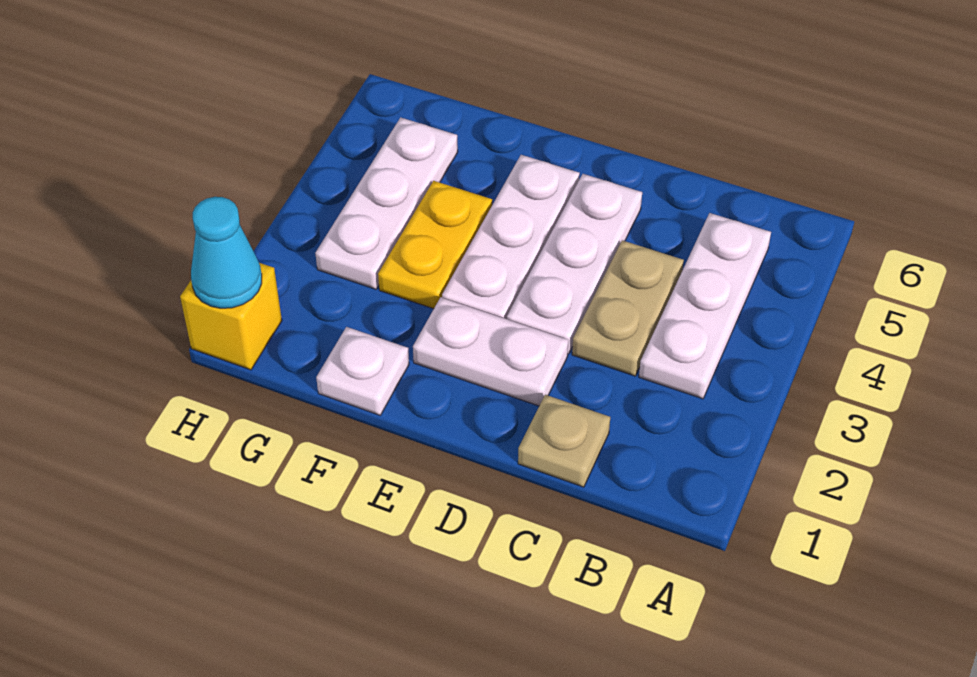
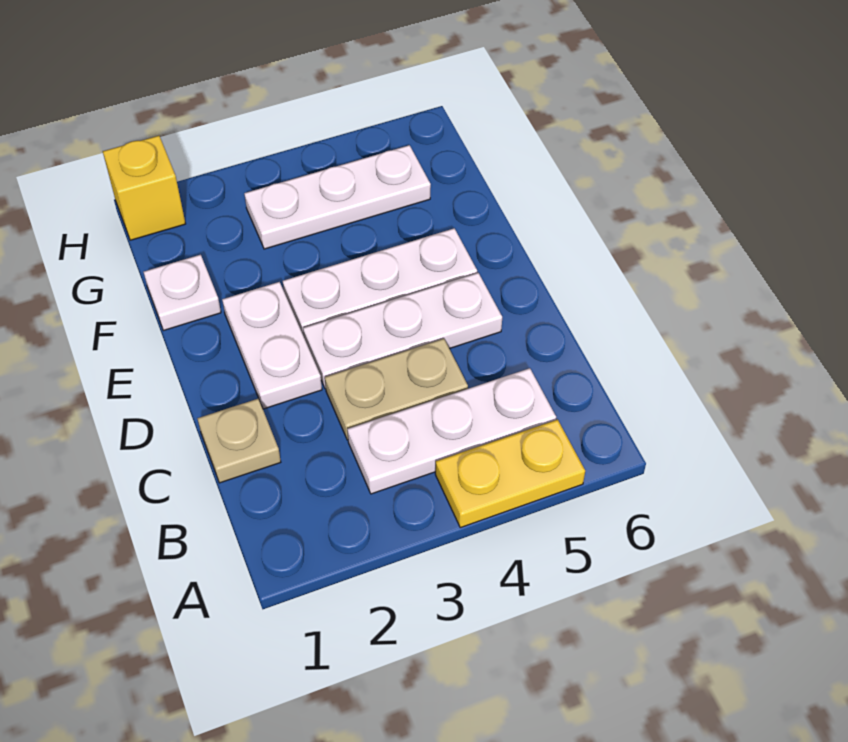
yellow plate F3:F4 level 1 -> yellow plate A4:A5 level 1
cyan cone H1 level 2 -> none

